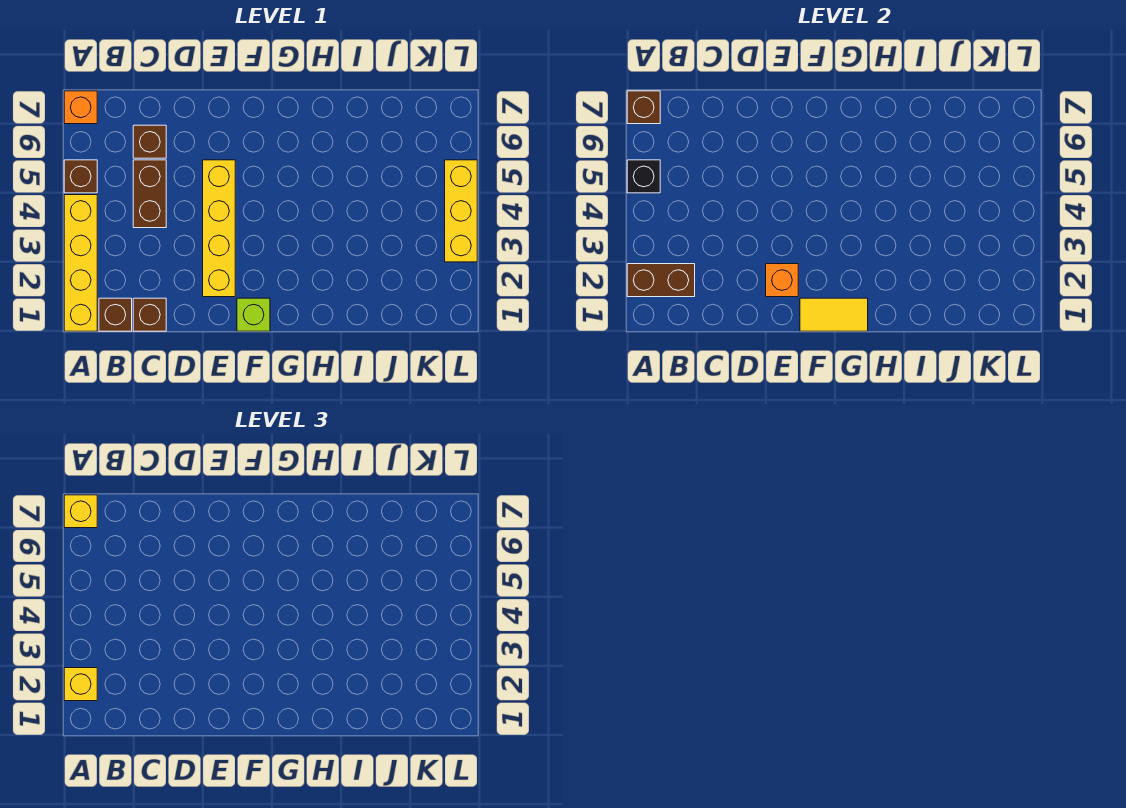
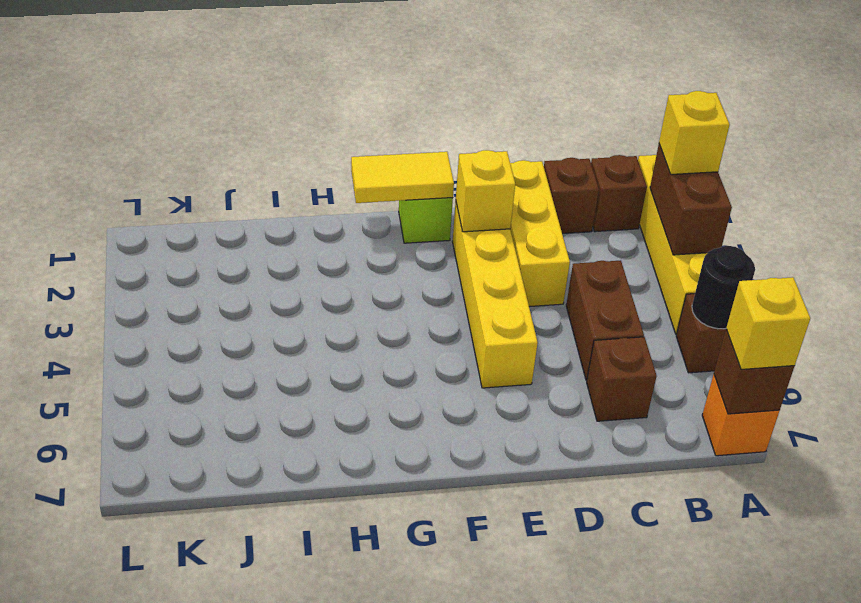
brown brick A2:B2 level 2 -> brown brick A2:A3 level 2
black brick A5 level 2 -> black round brick A5 level 2
orange brick E2 level 2 -> yellow brick E2 level 2
yellow brick L3:L5 level 1 -> yellow brick D1:D3 level 1

